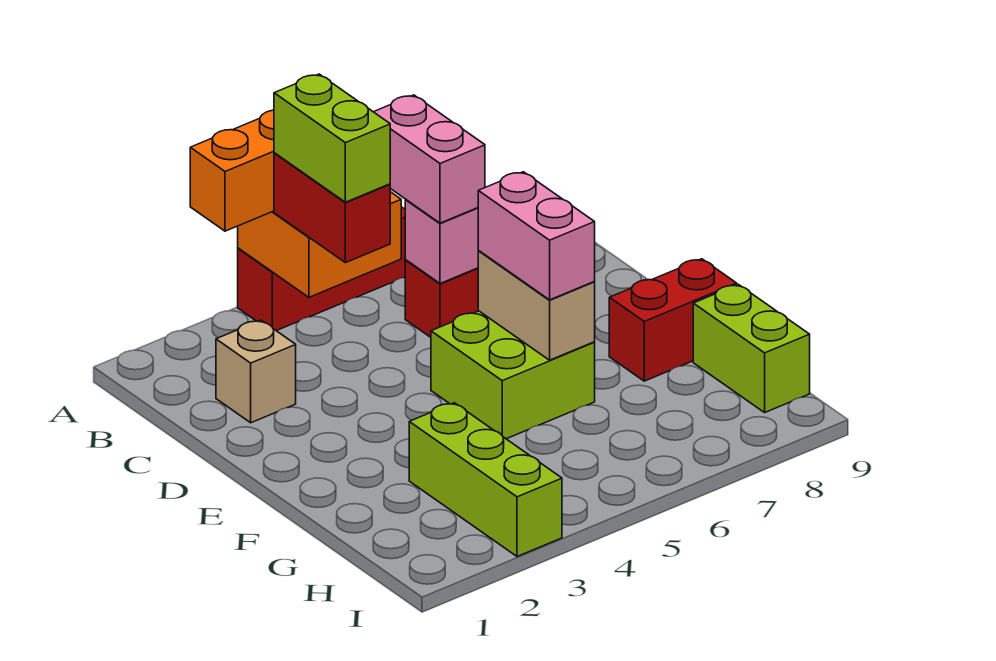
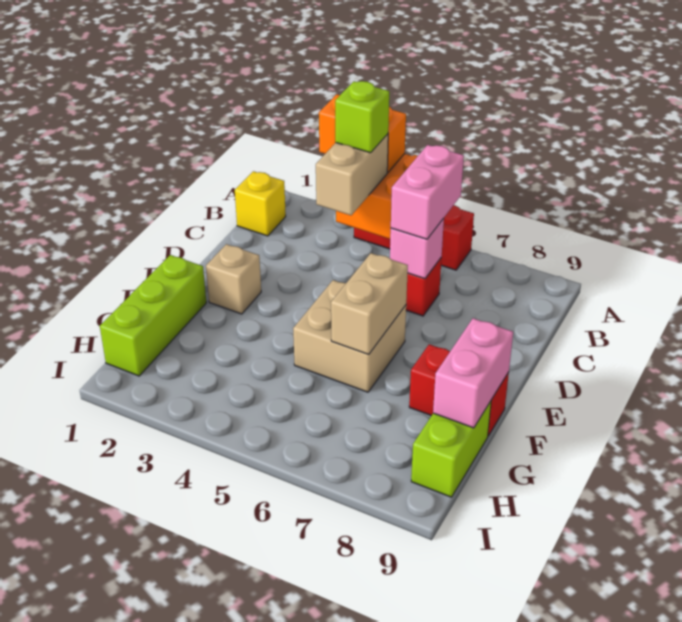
none -> yellow brick B1 level 1
red brick B4:C4 level 3 -> tan brick B4:C4 level 3
lime brick B4:C4 level 4 -> lime brick B4 level 4
tan brick C2 level 1 -> tan brick E2 level 1
lime brick E5:F6 level 1 -> tan brick E5:F6 level 1
pink brick E6:F6 level 3 -> pink brick F9:G9 level 2
lime brick G3:I3 level 1 -> lime brick F1:H1 level 1

